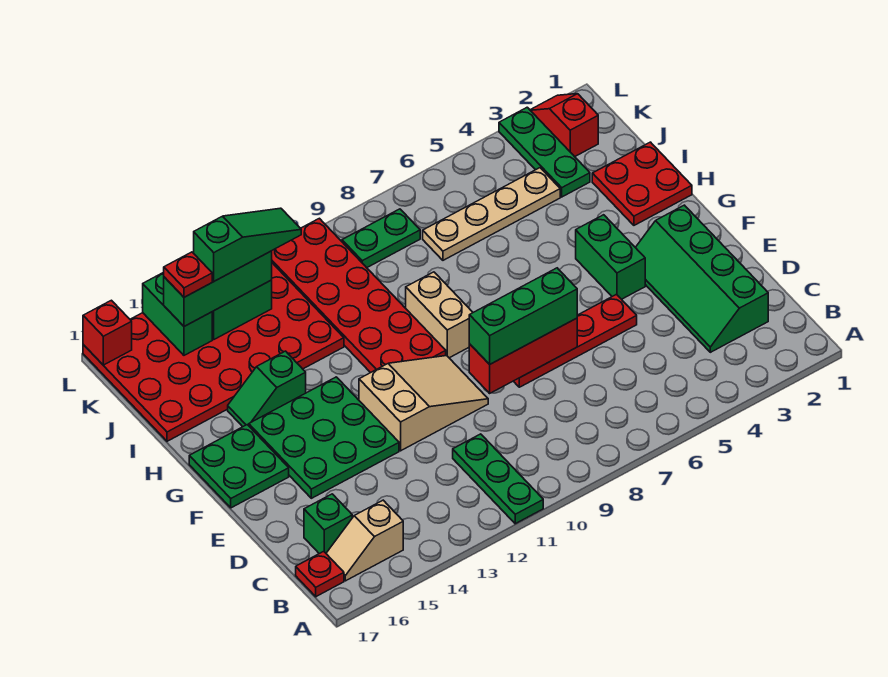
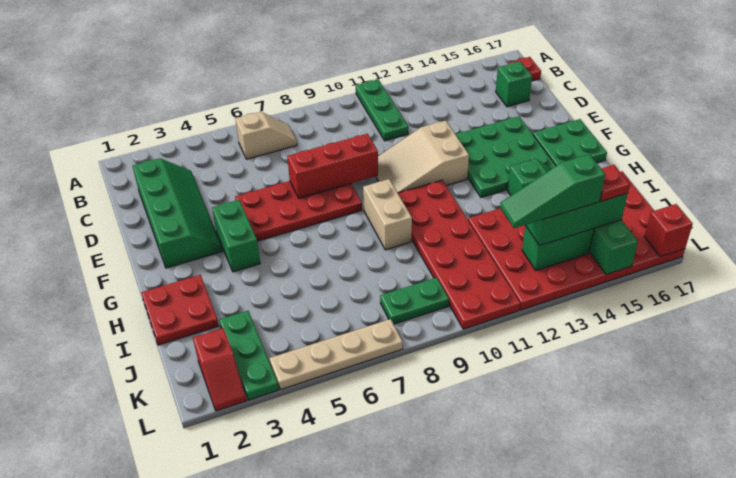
tan slope B15:B16 level 1 top 15 -> tan slope B6:B7 level 1 top 6
red plate E5:E8 level 1 -> red plate E5:F8 level 1
green brick E7:E9 level 3 -> none
tan plate J4:J7 level 1 -> tan plate L4:L7 level 1

